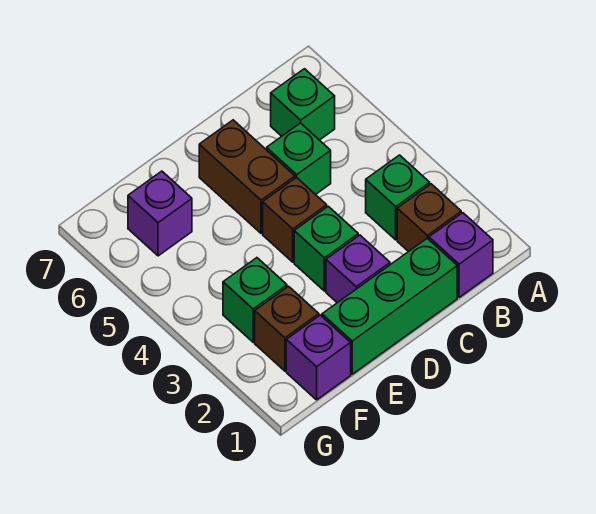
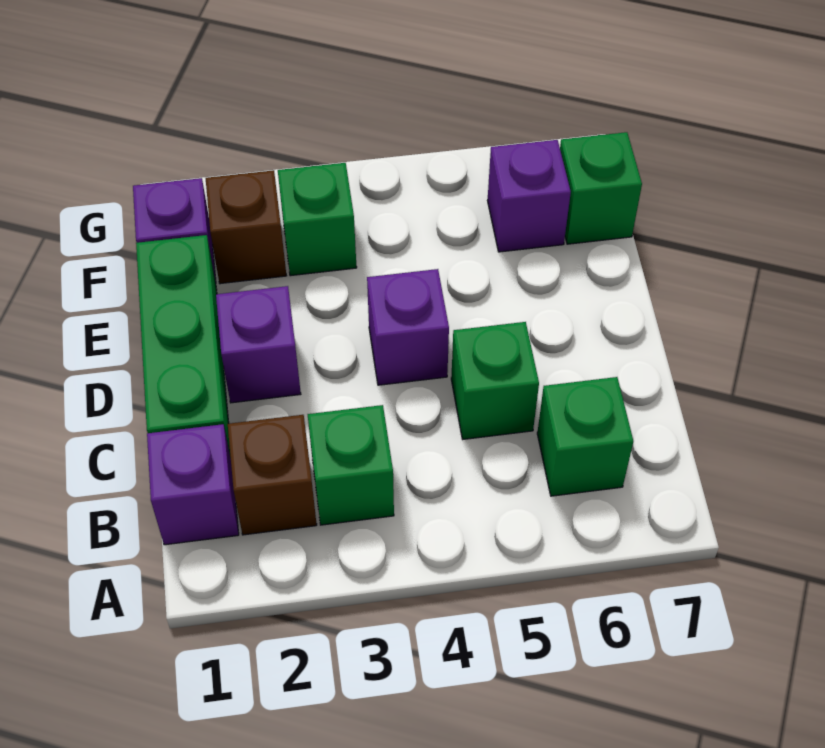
green brick D3 level 1 -> green brick F7 level 1
brown brick D4 level 1 -> purple brick D4 level 1
brown brick D5:D6 level 1 -> none

